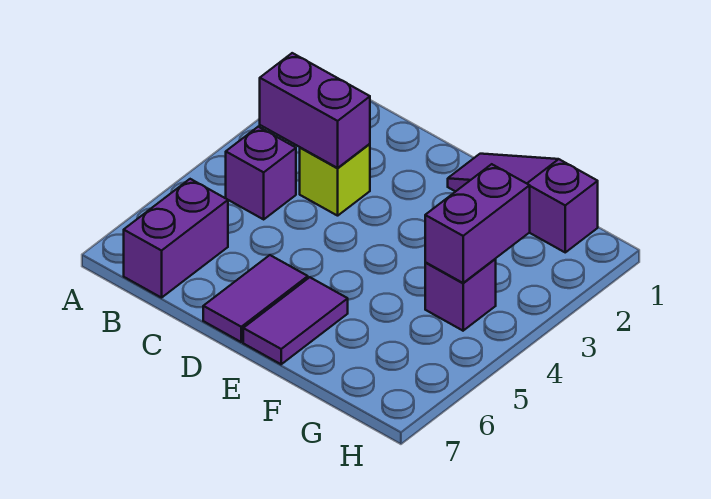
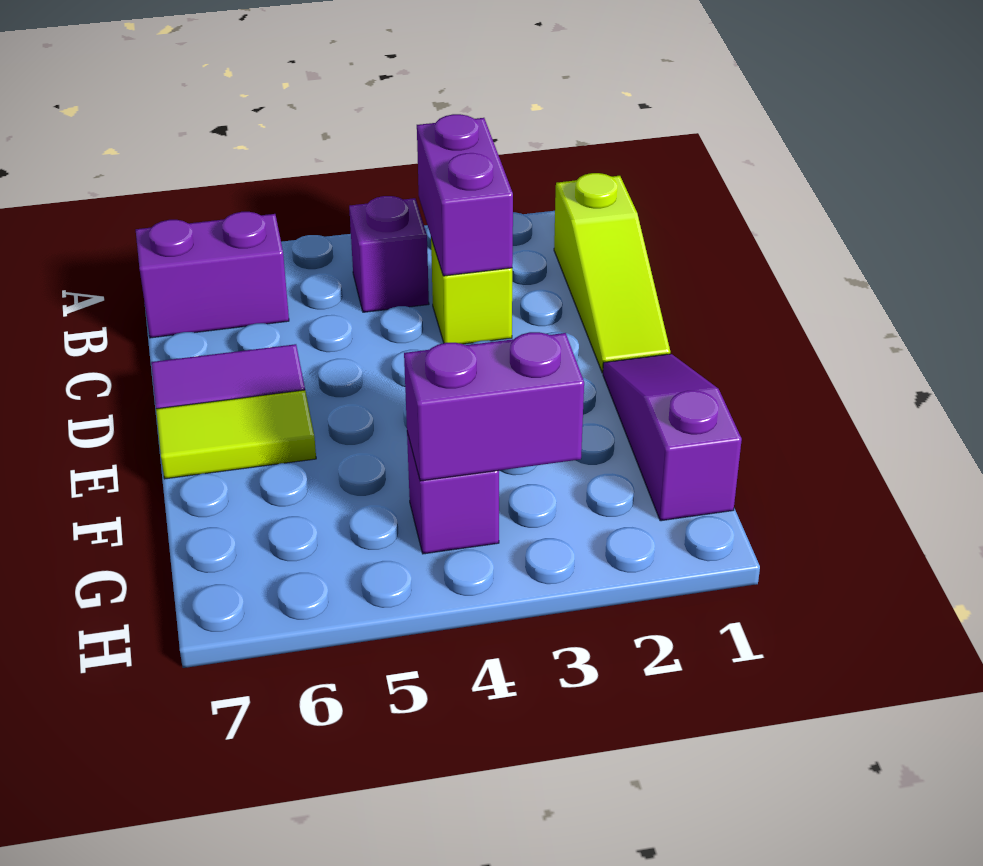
none -> lime slope B1:D1 level 1 top B
purple tile E6:E7 level 1 -> lime tile E6:E7 level 1

